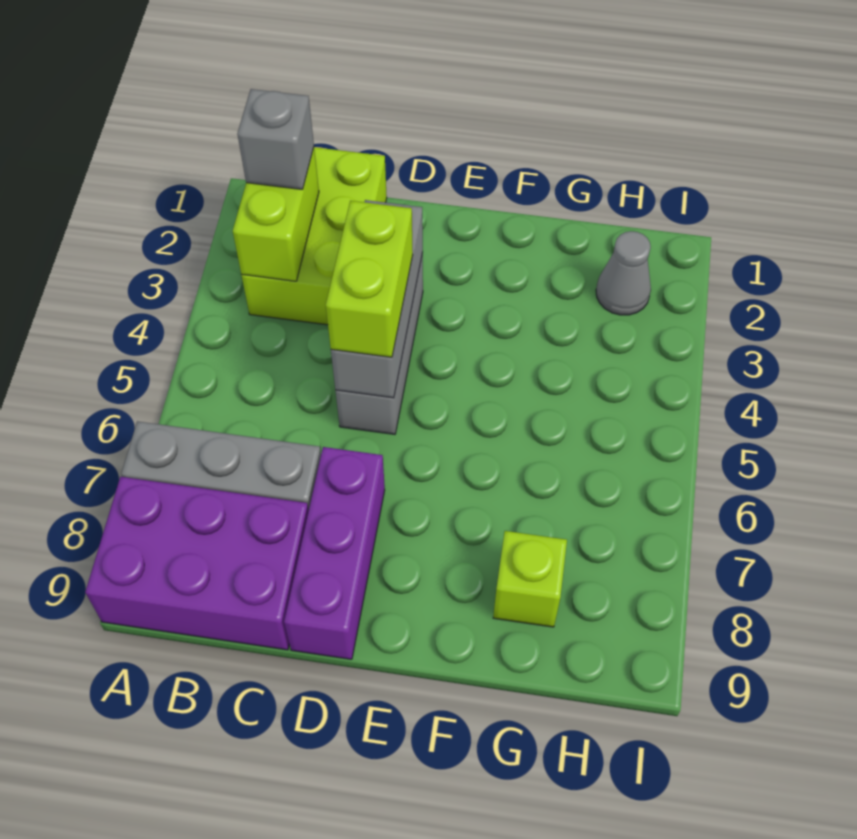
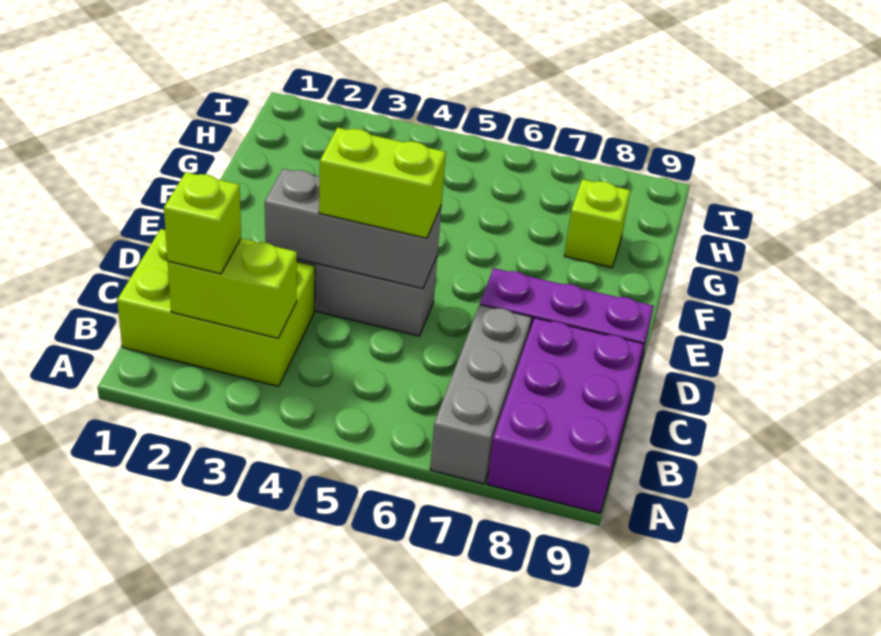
grey brick B2 level 3 -> lime brick B2 level 3
grey cone H2 level 1 -> none

